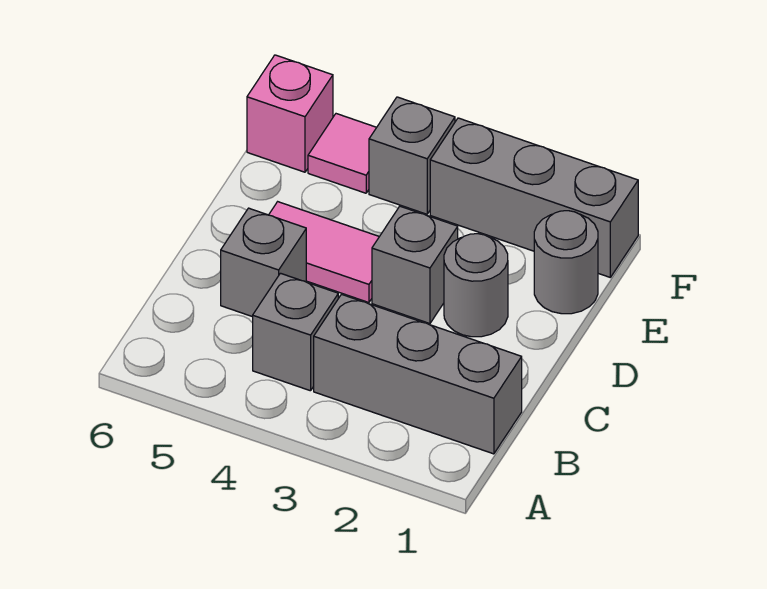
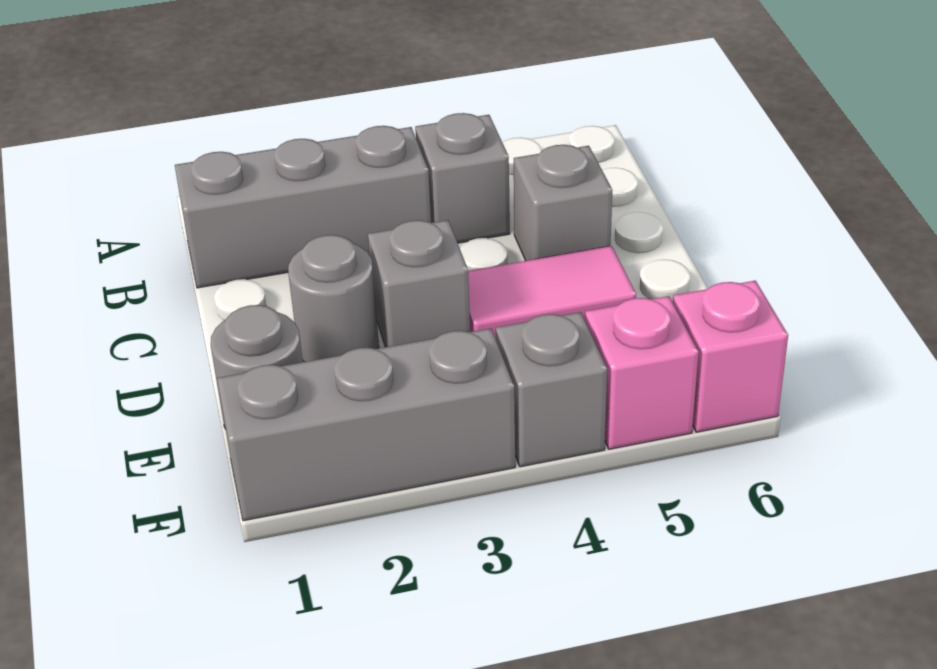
pink tile F5 level 1 -> pink brick F5 level 1

